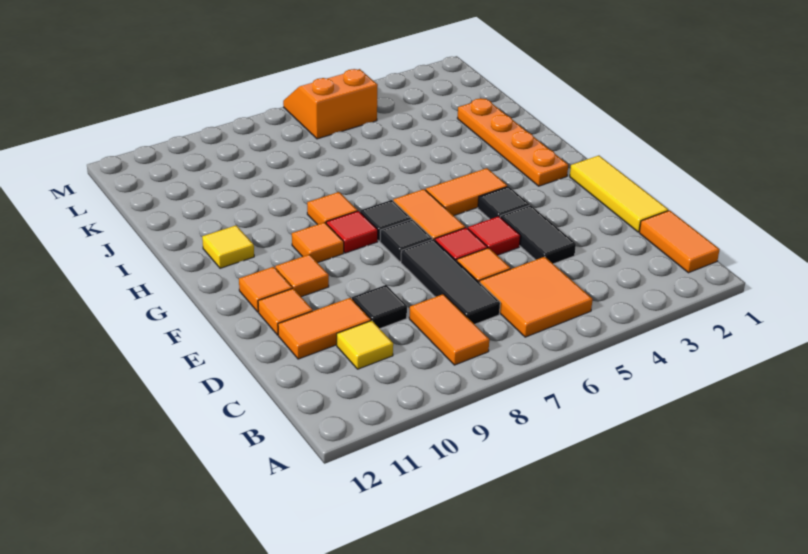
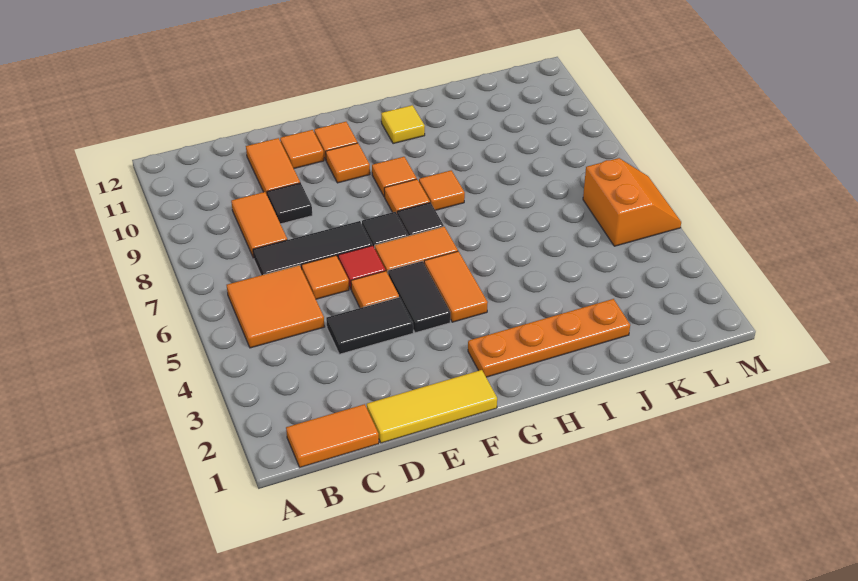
orange tile B8:C8 level 1 -> orange tile C8:C9 level 1
yellow tile C10 level 1 -> none
red tile E5 level 1 -> orange tile E5 level 1
black tile F4 level 1 -> black tile F4:F5 level 1
red tile G8 level 1 -> orange tile G8 level 1

